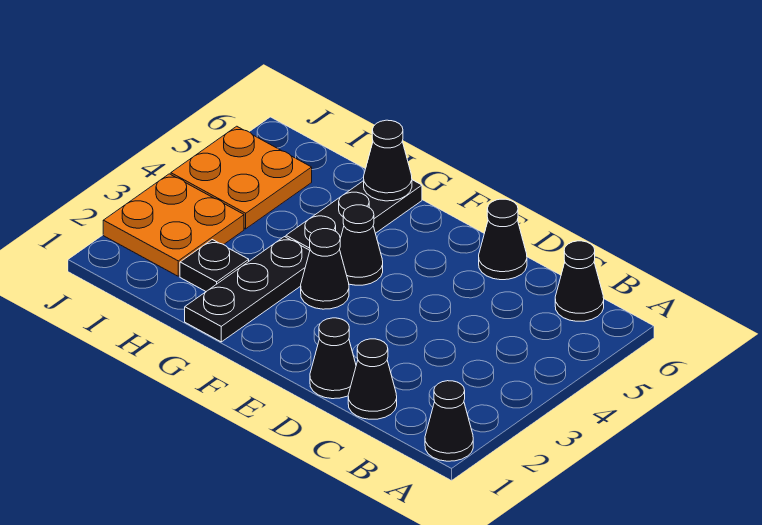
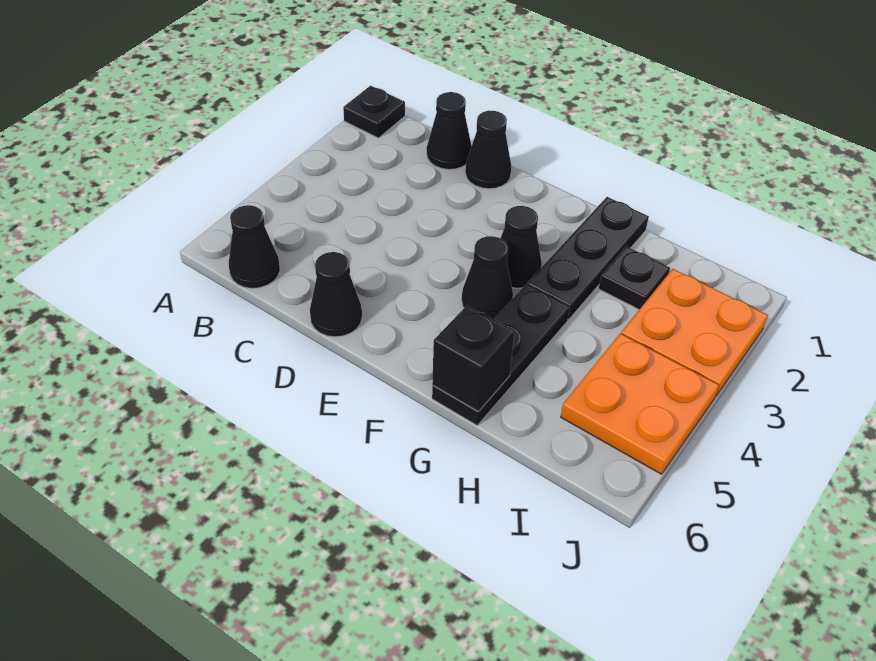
black cone A1 level 1 -> black plate A1 level 1
black cone G6 level 2 -> black brick G6 level 2

